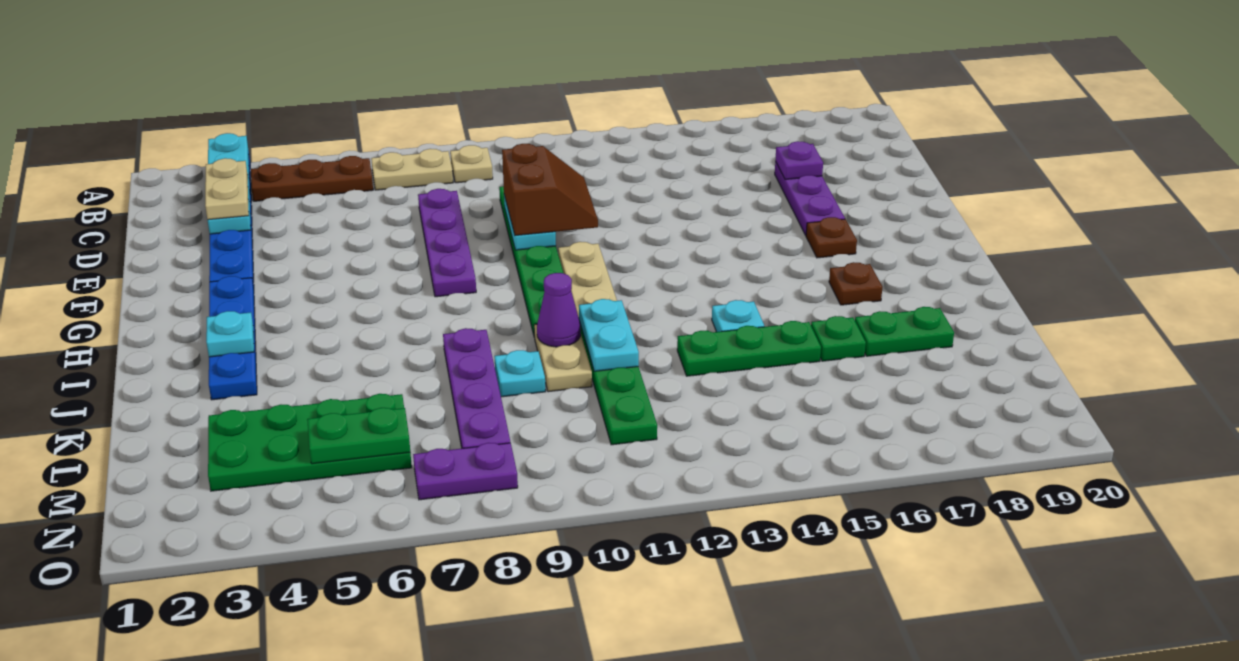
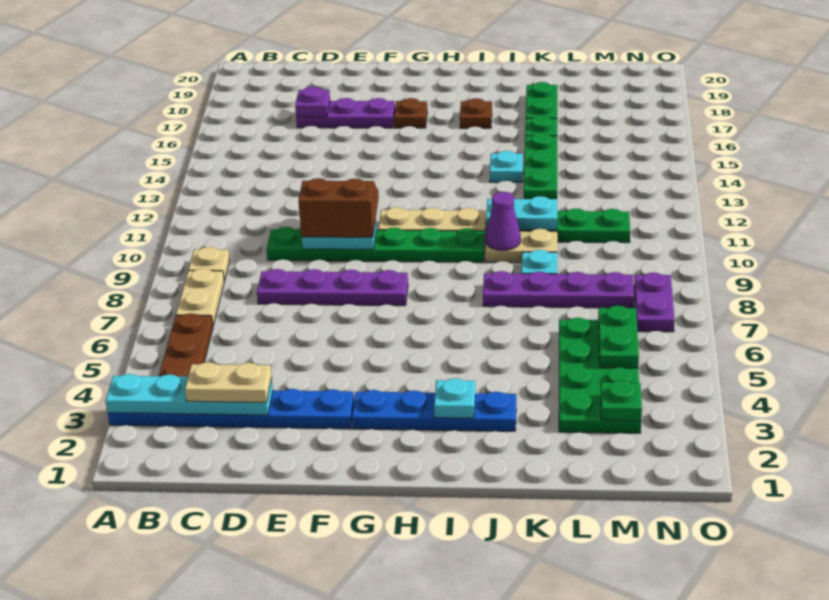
none -> green plate M3 level 2

